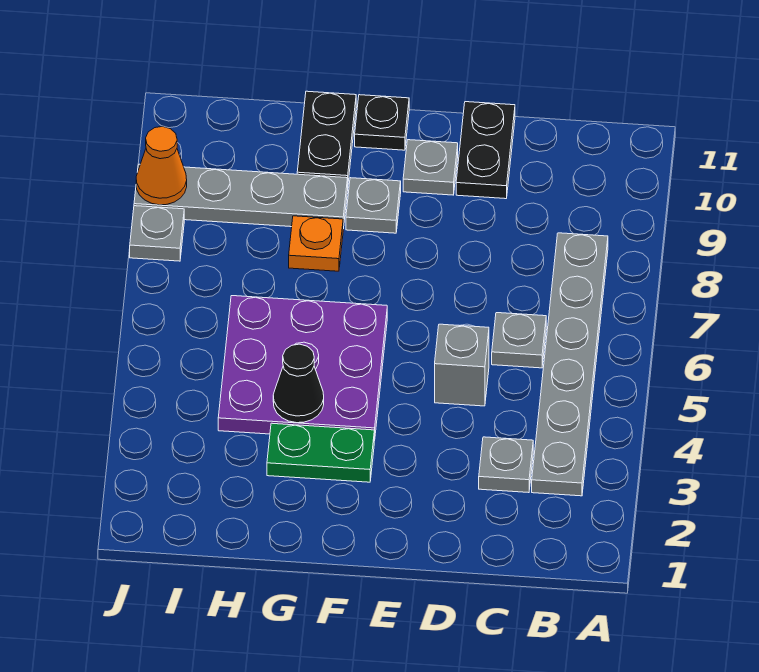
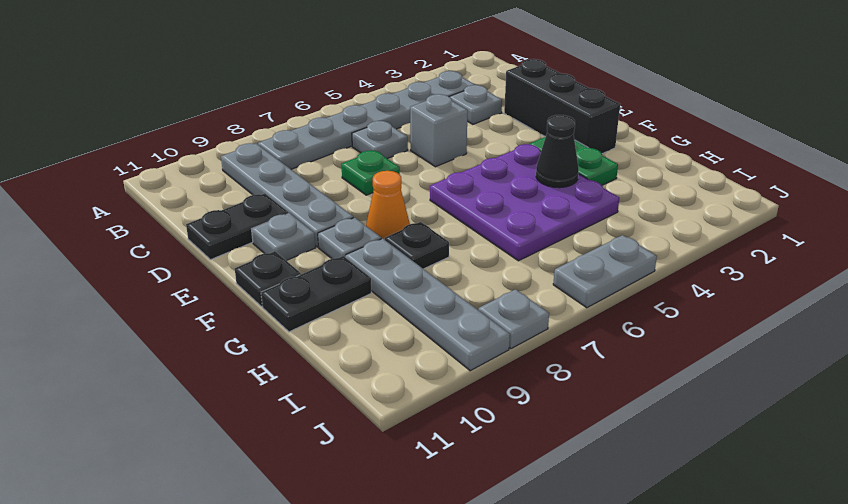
none -> grey plate B9:E9 level 1
none -> black brick D2:F2 level 1
none -> green plate D7 level 1
orange plate G8 level 1 -> black plate G8 level 1
none -> grey plate J5:J6 level 1
orange cone J9 level 2 -> orange cone F8 level 1

